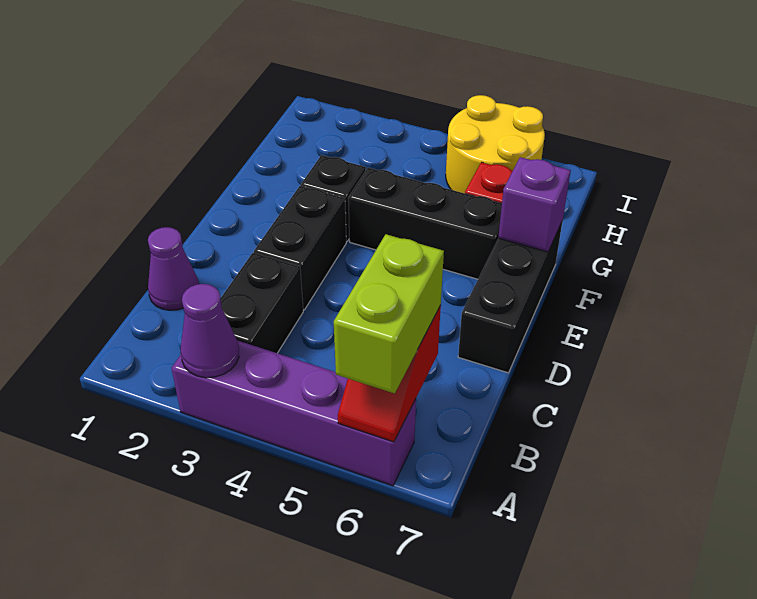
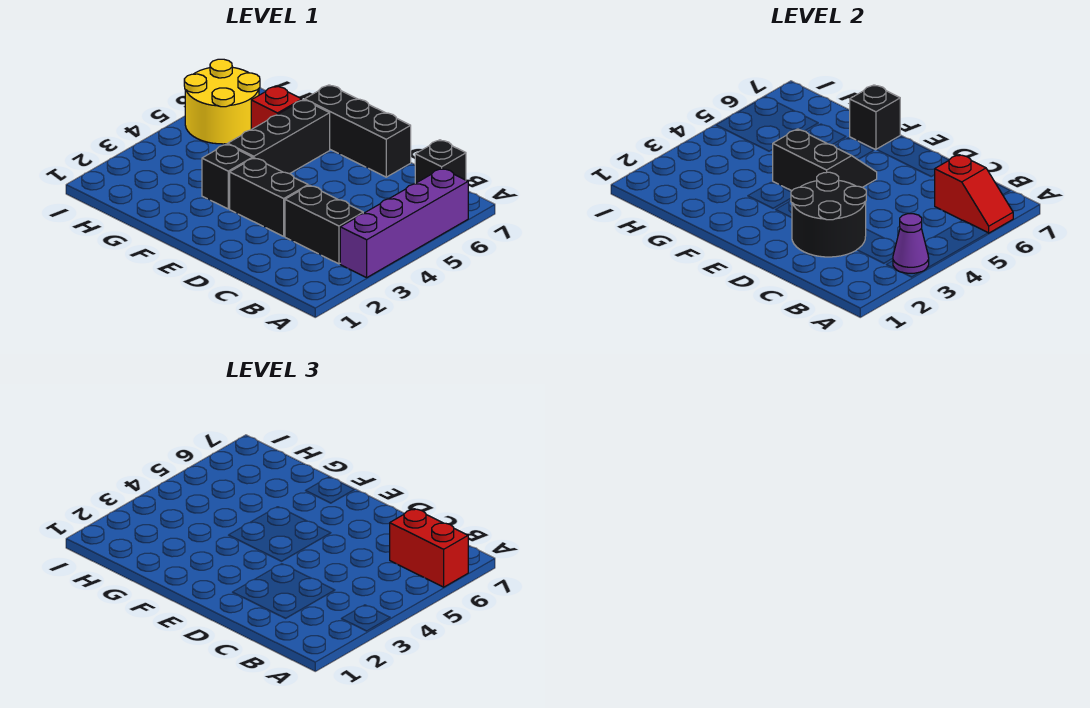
lime brick A6:B6 level 3 -> red brick A6:B6 level 3
none -> black brick B7 level 1
purple cone C1 level 1 -> none
none -> black round brick C2:D3 level 2
none -> black slope E4:F5 level 2 top 4
purple brick F7 level 2 -> black brick F7 level 2

